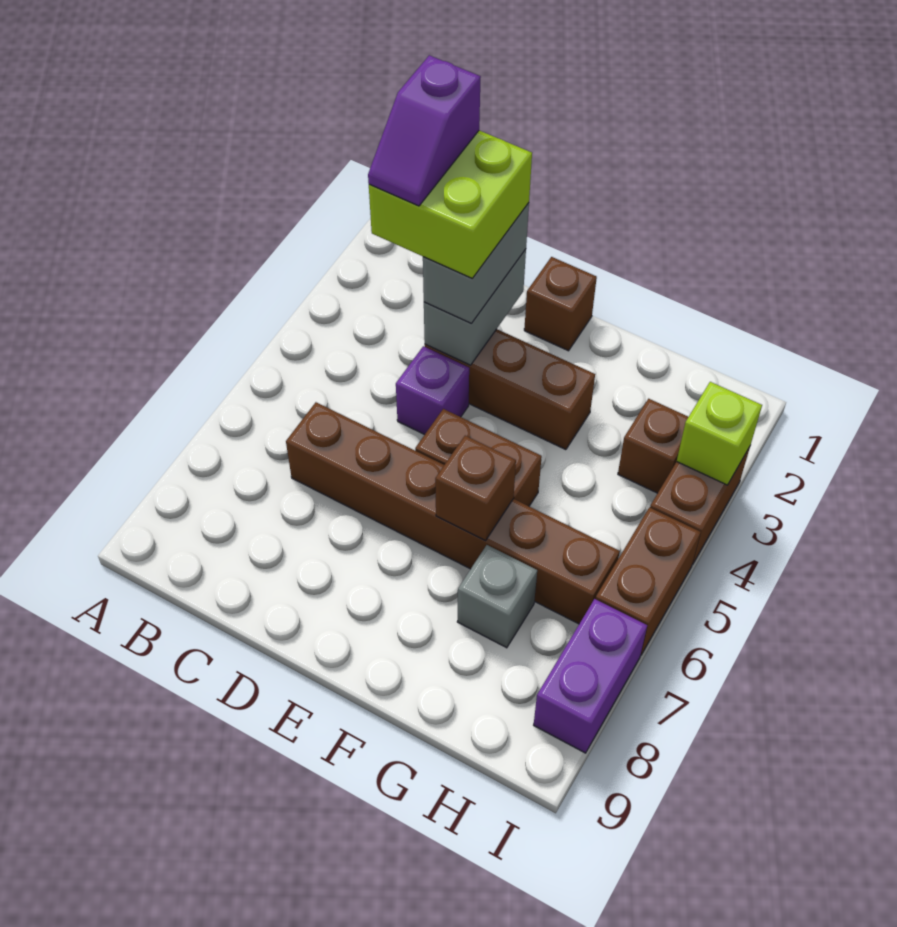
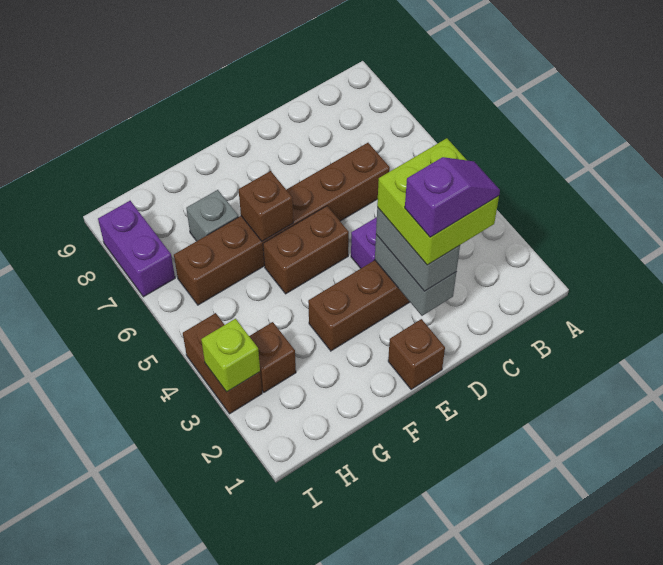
purple slope C2:C3 level 5 top 2 -> purple slope C2:D2 level 5 top D
brown brick I5:I6 level 1 -> none

